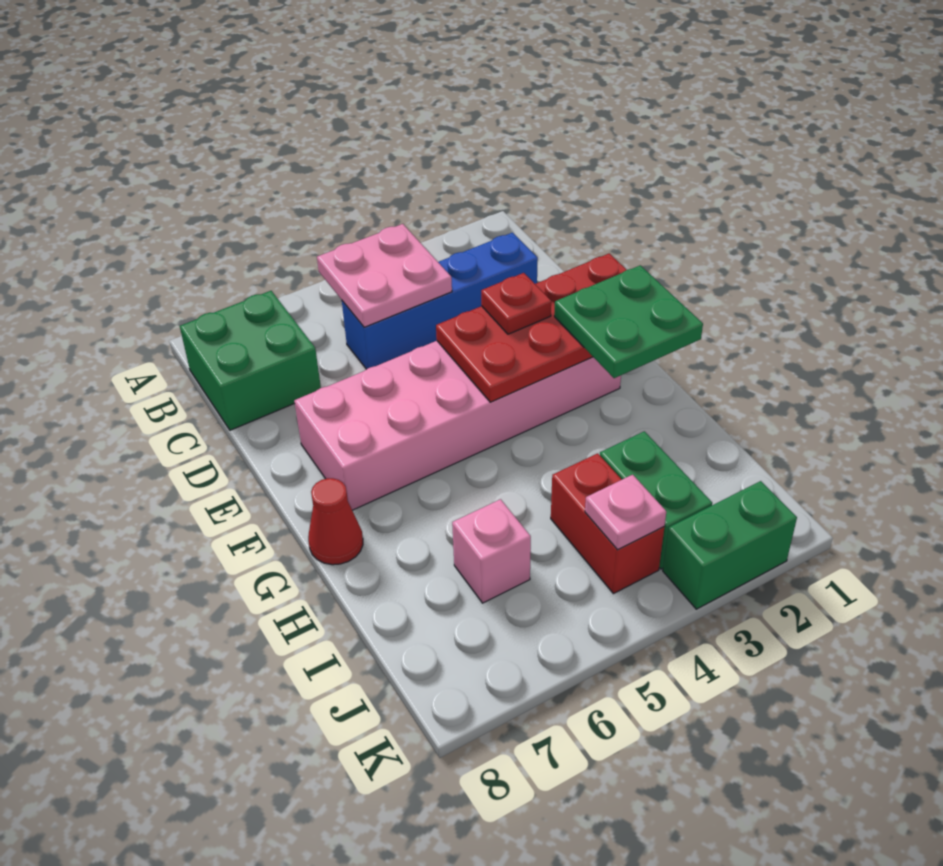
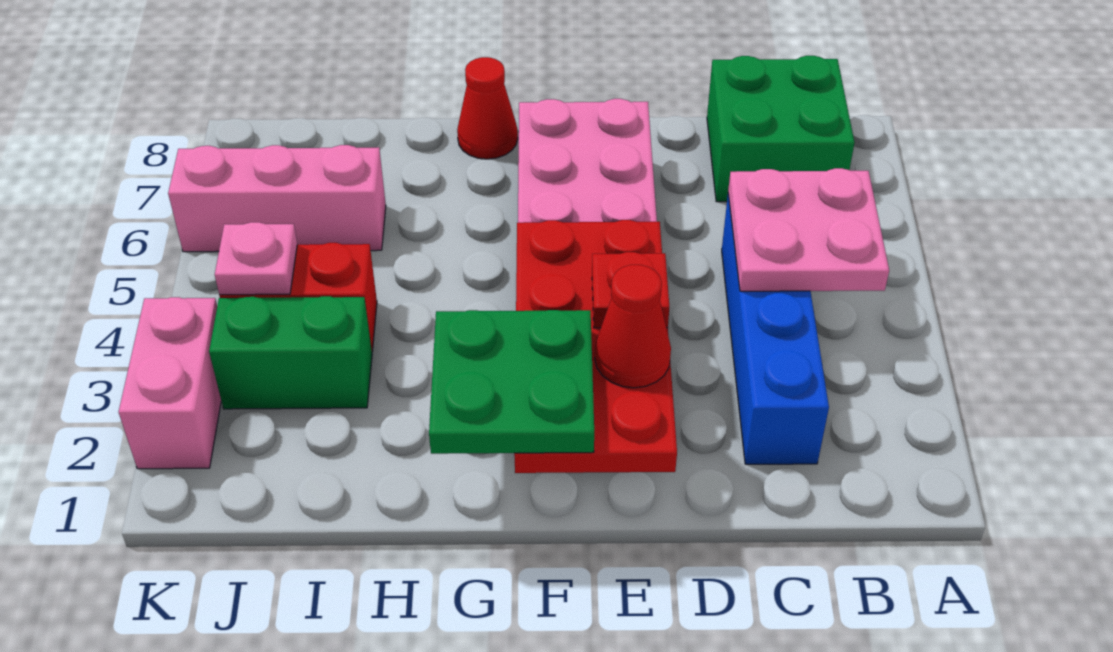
none -> red cone E2 level 3
pink brick I6 level 1 -> pink brick I6:K6 level 1
green brick K2:K3 level 1 -> pink brick K2:K3 level 1

